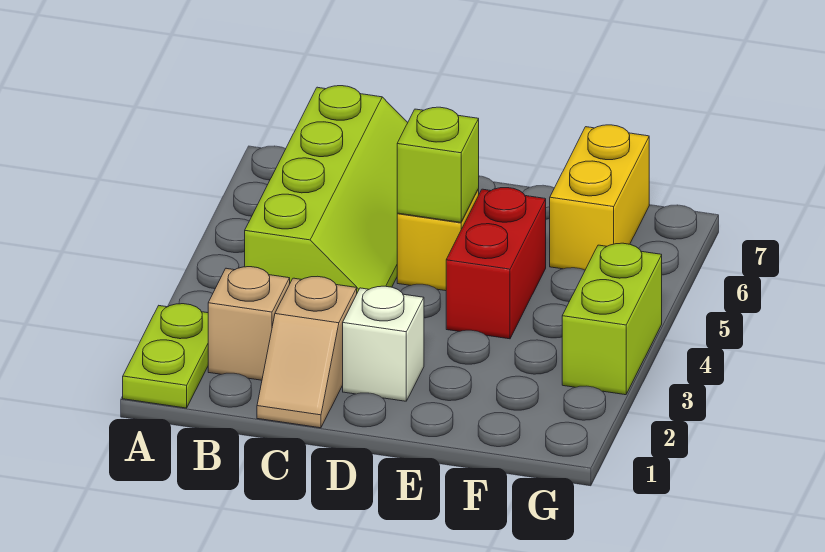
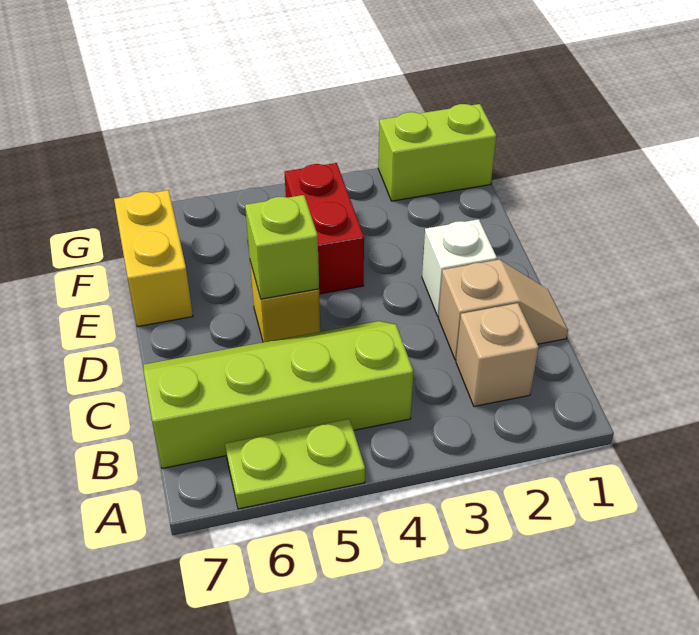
lime plate A1:A2 level 1 -> lime plate A5:A6 level 1
red brick E4:E5 level 1 -> red brick E4:F4 level 1
yellow brick F6:F7 level 1 -> yellow brick E7:F7 level 1
lime brick G3:G4 level 1 -> lime brick G1:G2 level 1

